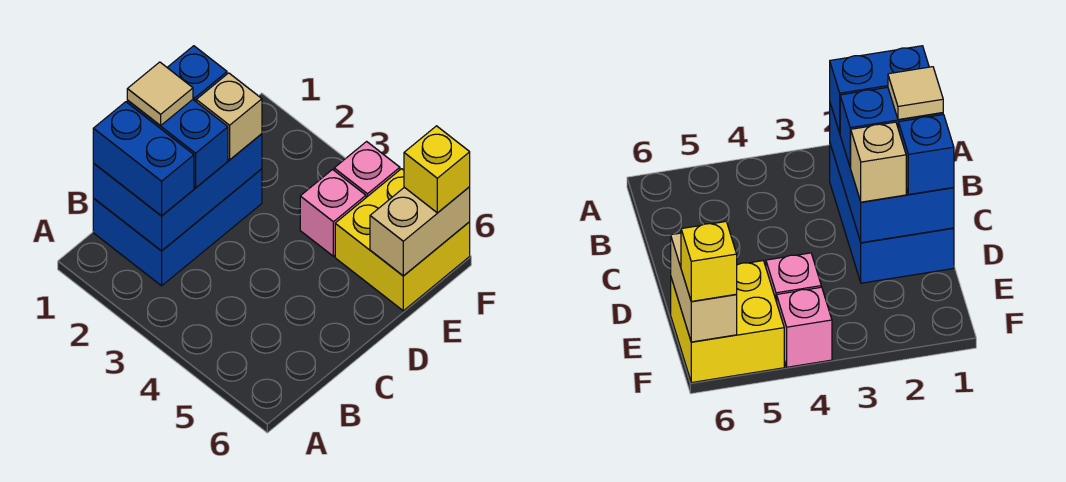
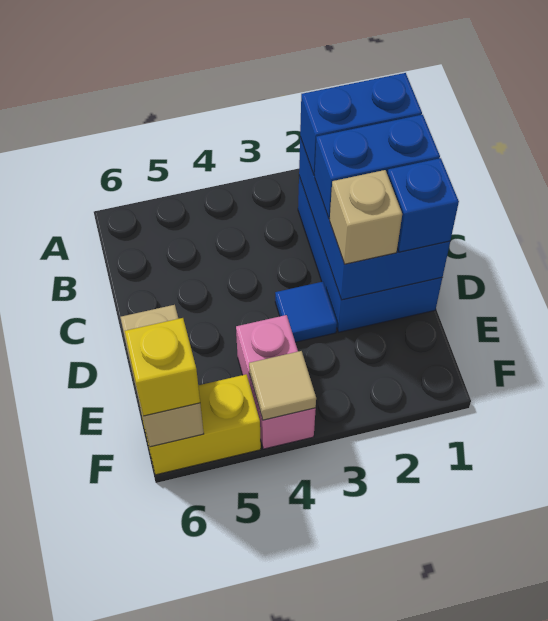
tan tile C1 level 4 -> tan tile F4 level 2
none -> blue tile D3 level 1
yellow brick E5:F6 level 1 -> yellow brick F5:F6 level 1

